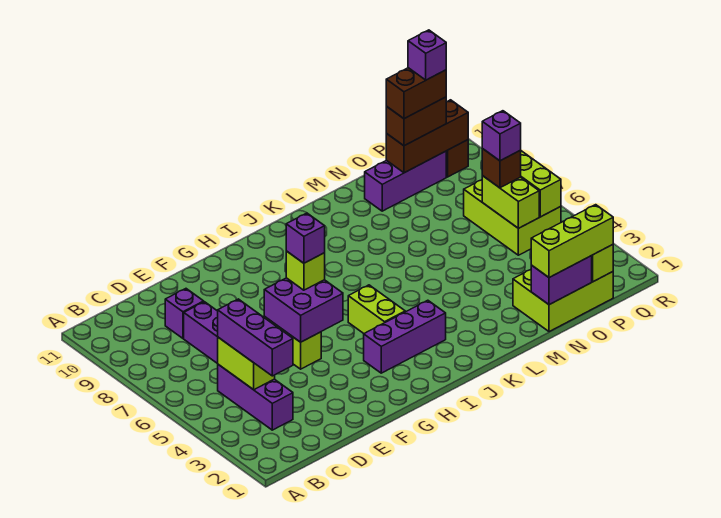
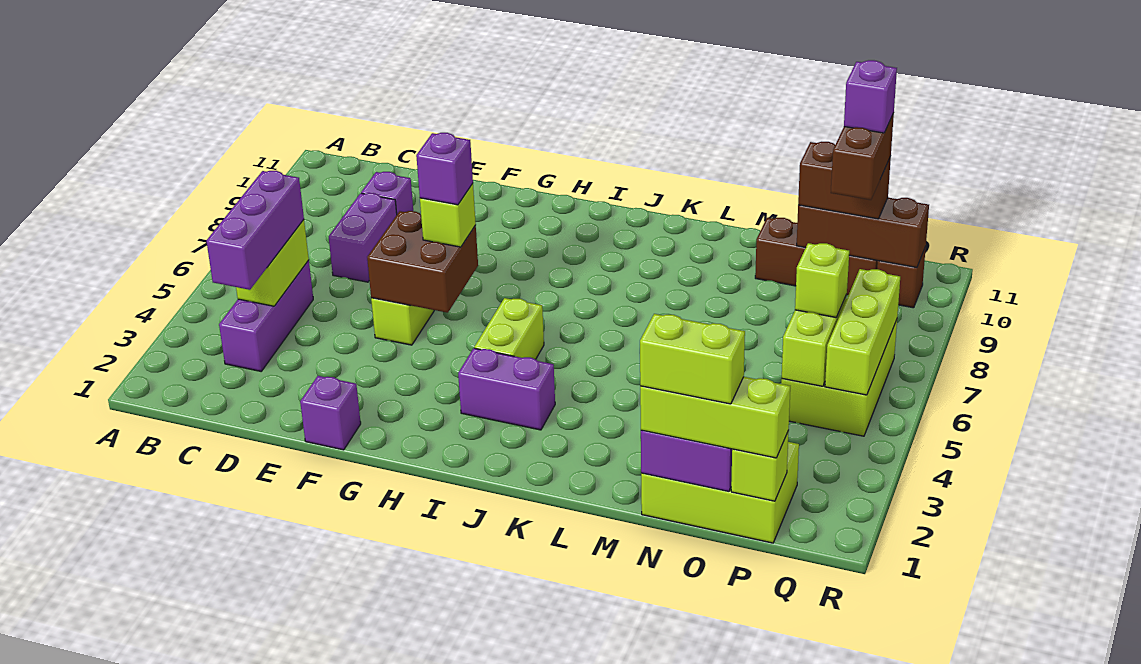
purple brick F5:G6 level 2 -> brown brick F5:G6 level 2
purple brick H3:J3 level 1 -> purple brick I3:J3 level 1
none -> lime brick N1:O1 level 4
purple brick N10:P10 level 1 -> brown brick N10:P10 level 1
brown brick O10:P10 level 4 -> brown brick P9:P10 level 4
brown brick P6 level 3 -> lime brick P6 level 3
purple brick P6 level 4 -> purple brick F1 level 1

